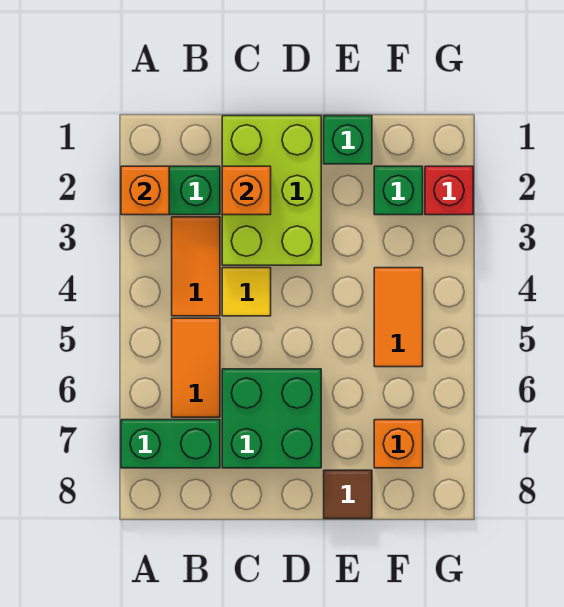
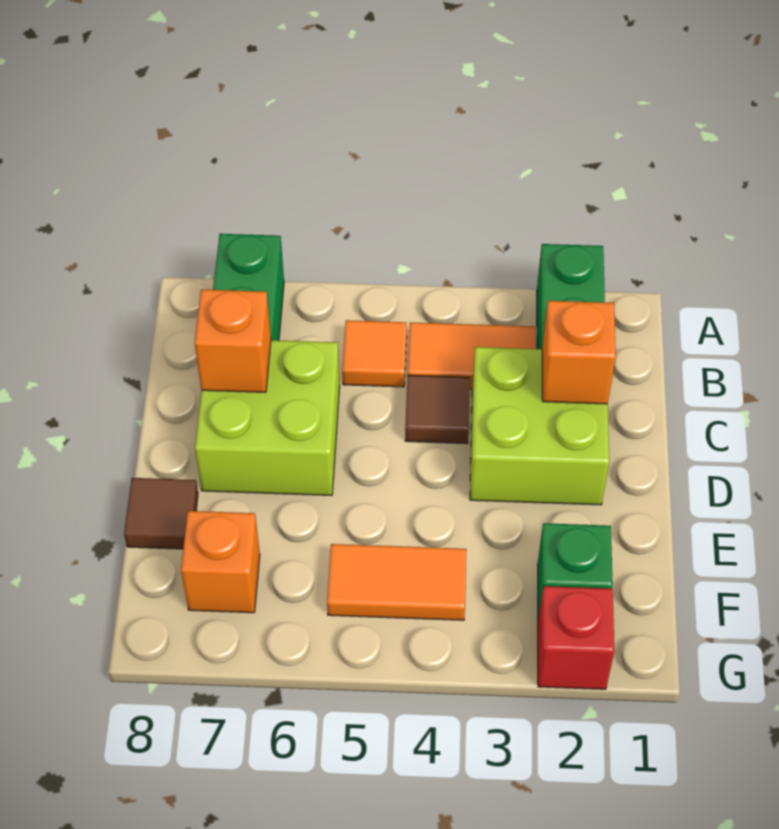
orange brick A2 level 2 -> orange brick C7 level 2
orange tile B5:B6 level 1 -> orange tile B5 level 1
lime brick C1:D3 level 1 -> lime brick C2:D3 level 1
yellow tile C4 level 1 -> brown tile C4 level 1
green brick C6:D7 level 1 -> lime brick C6:D7 level 1
green brick E1 level 1 -> none

